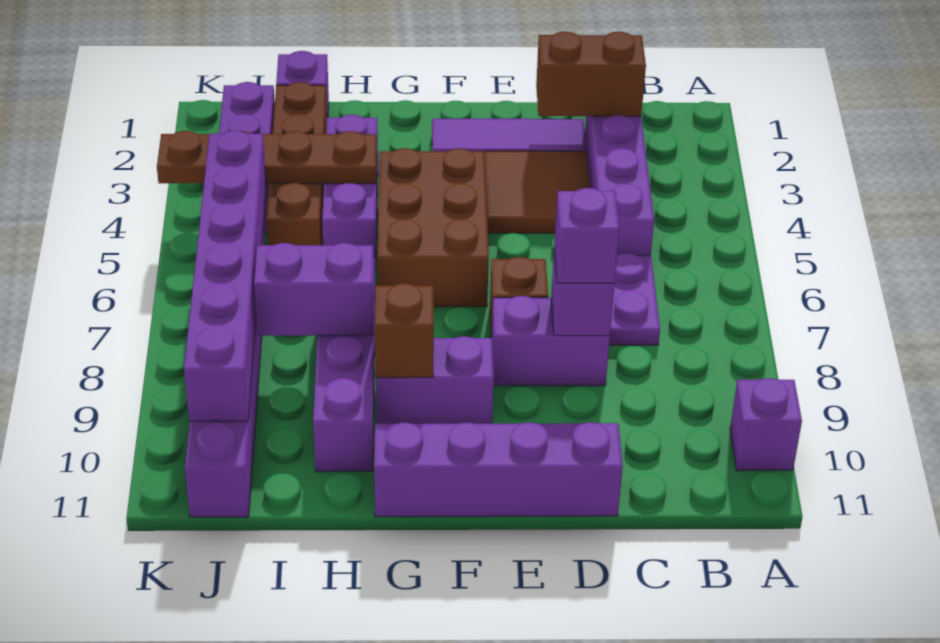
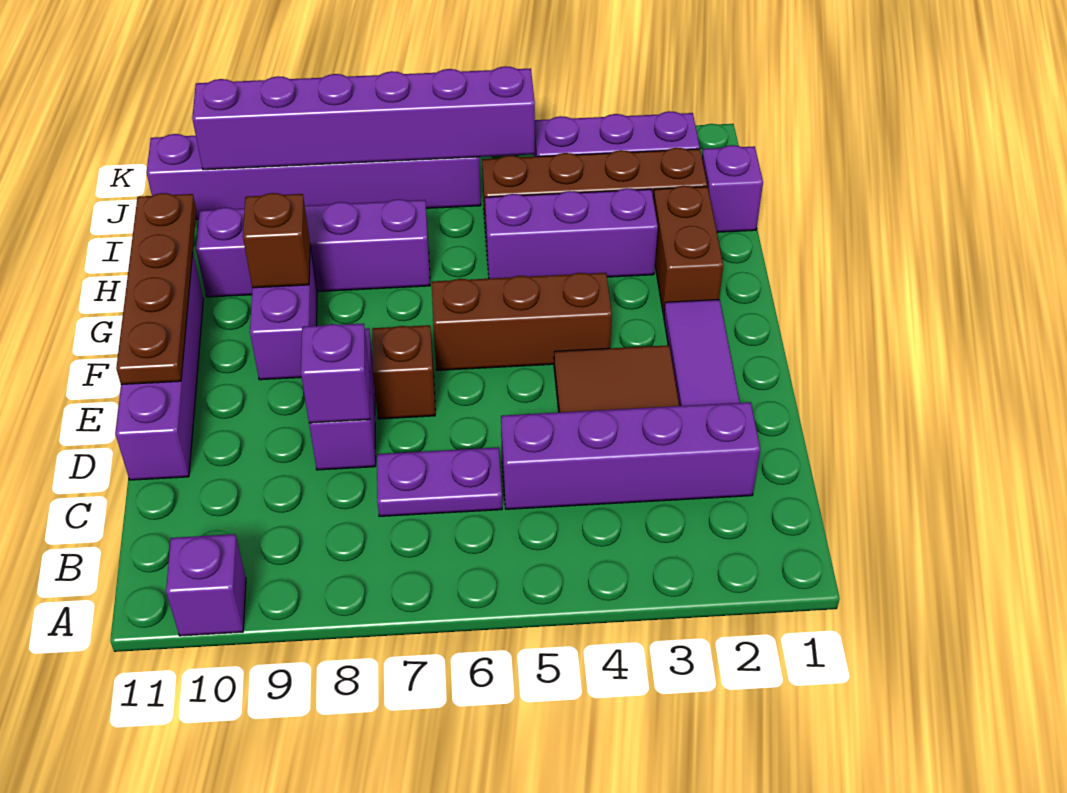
brown brick C2:D2 level 2 -> brown brick G2:H2 level 1
purple brick D8 level 3 -> none
brown brick F4:G6 level 1 -> brown brick F4:F6 level 1
brown plate H4:K4 level 2 -> brown plate E11:H11 level 2
purple brick H8:I8 level 2 -> none

